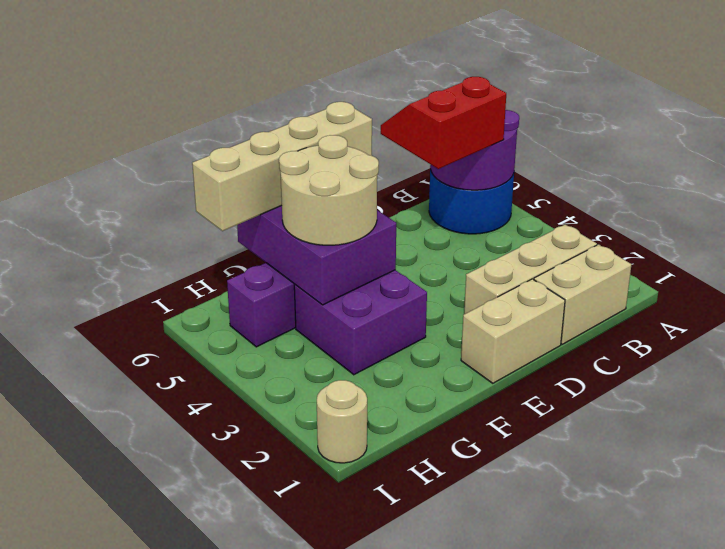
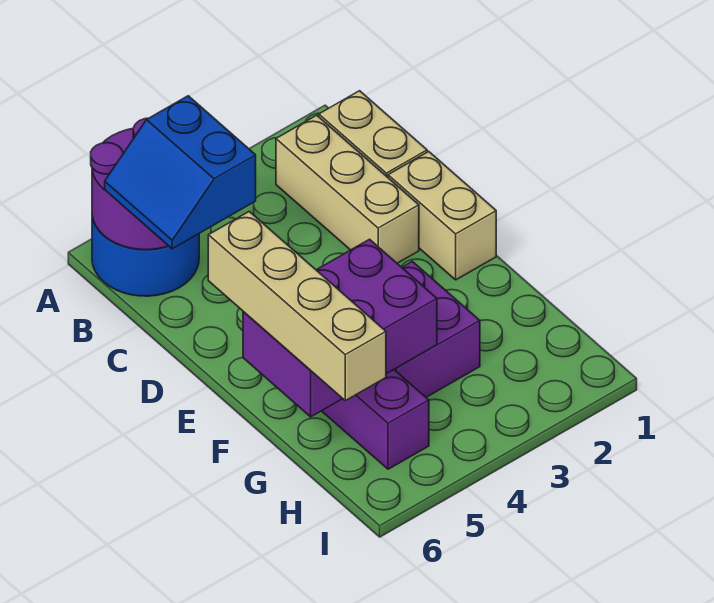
red slope B5:C6 level 3 top 5 -> blue slope B5:C6 level 3 top 5
tan round brick F4:G5 level 3 -> none
tan round brick I1 level 1 -> none

